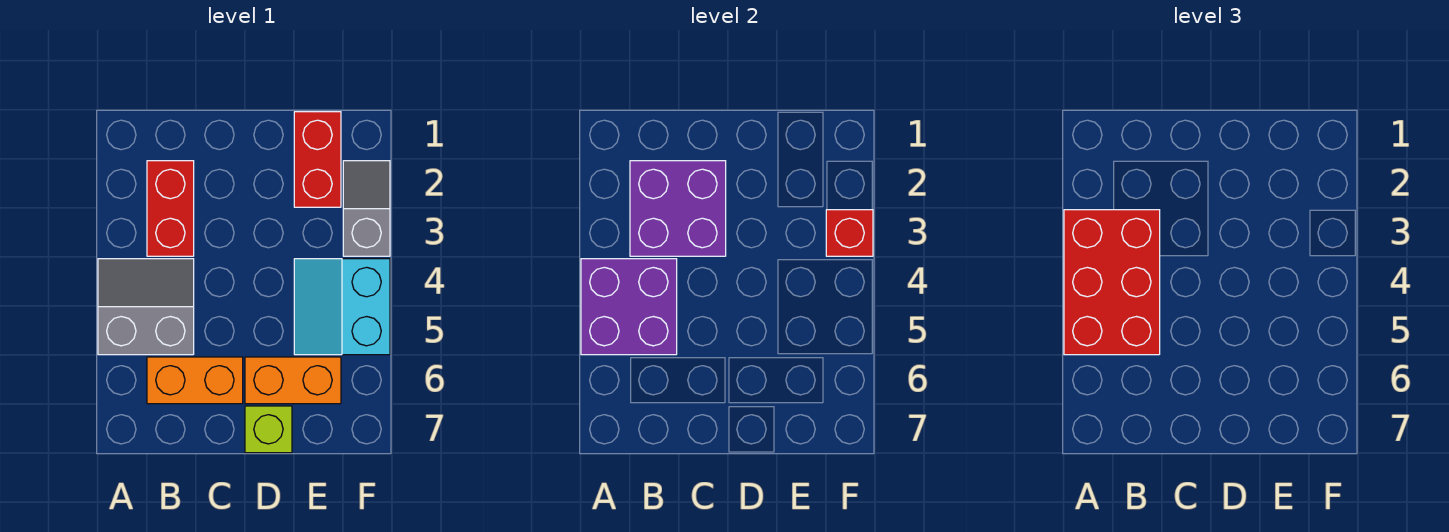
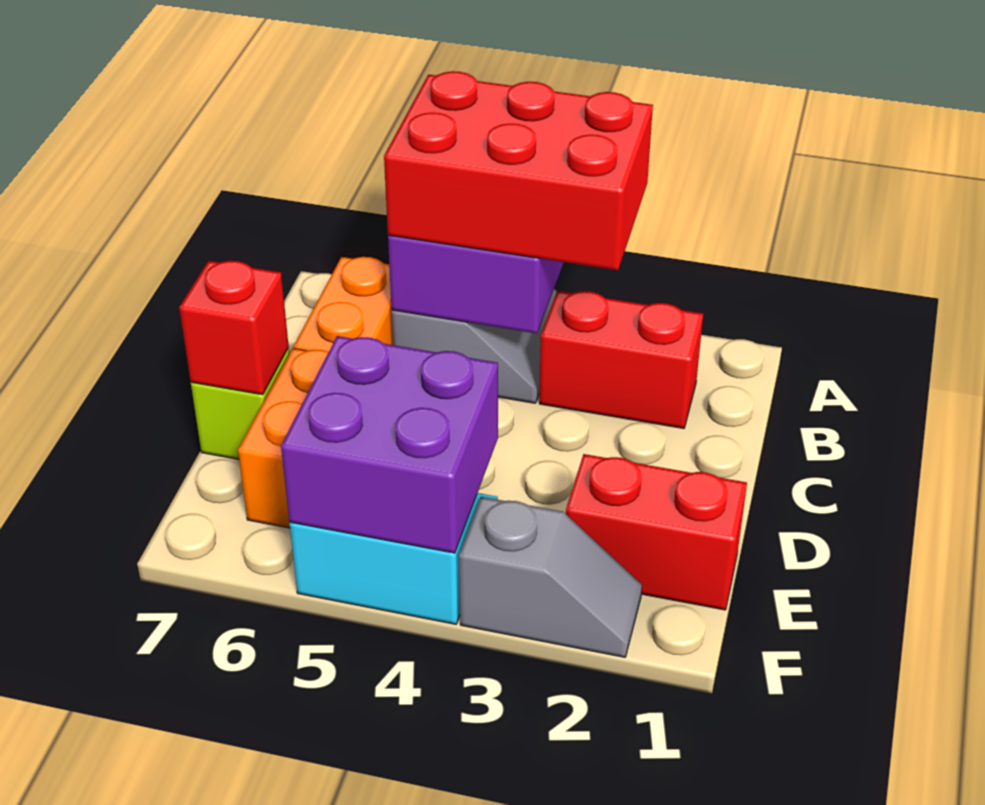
purple brick B2:C3 level 2 -> purple brick E4:F5 level 2
red brick F3 level 2 -> red brick D7 level 2

